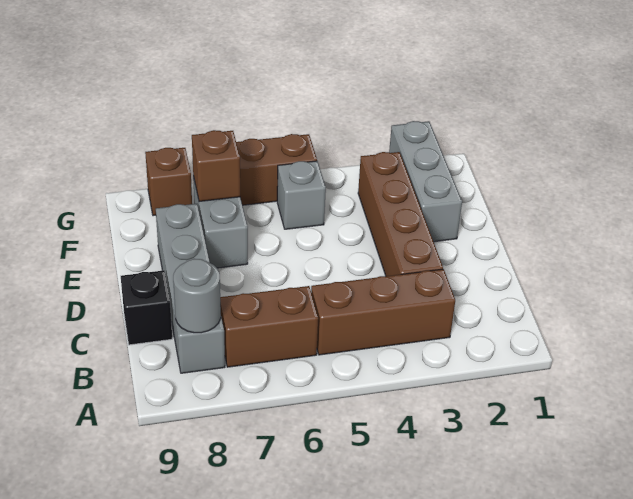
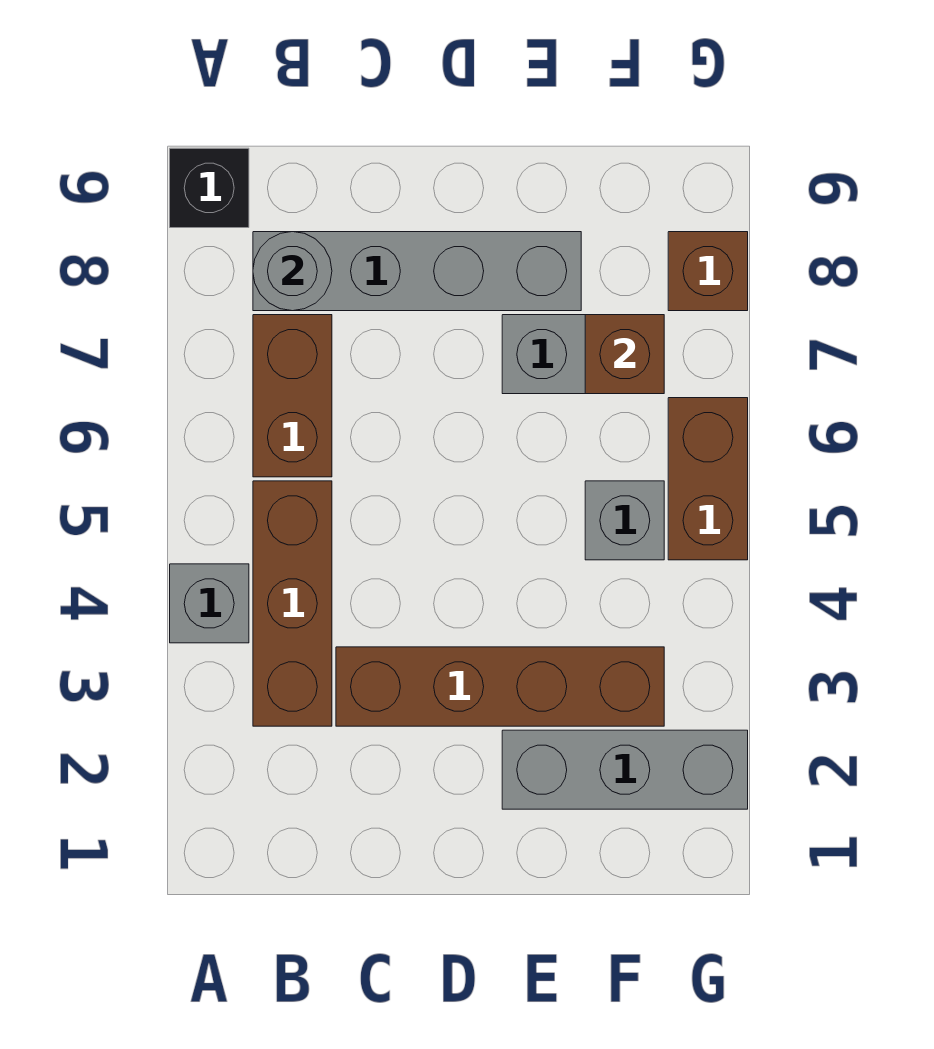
none -> grey brick A4 level 1
black brick C9 level 1 -> black brick A9 level 1

